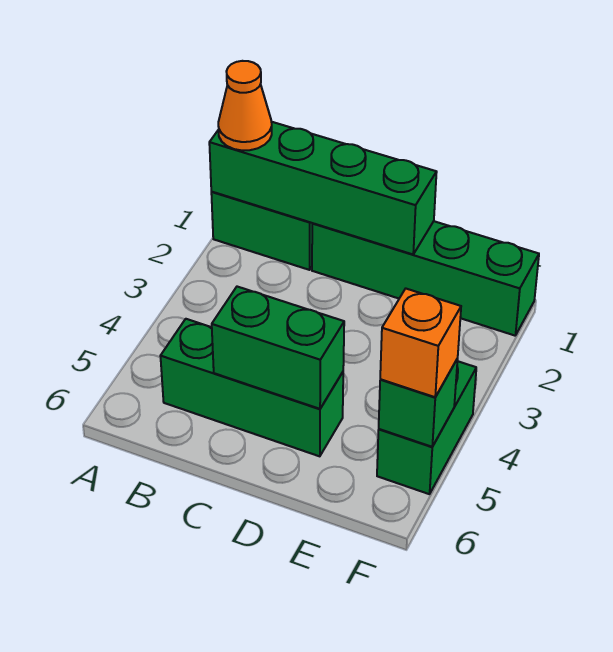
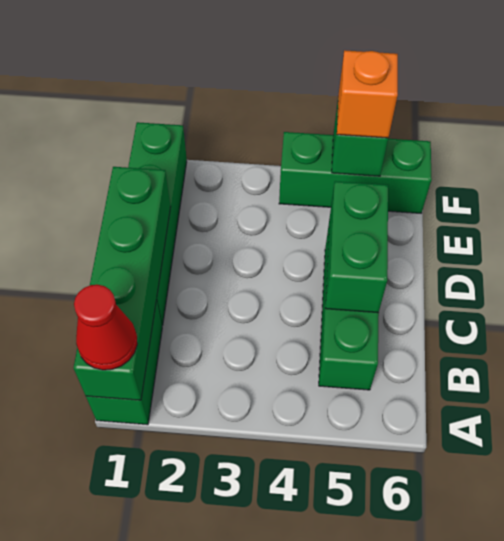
orange cone A1 level 3 -> red cone A1 level 3
green brick F4:F5 level 1 -> green brick F4:F6 level 1

